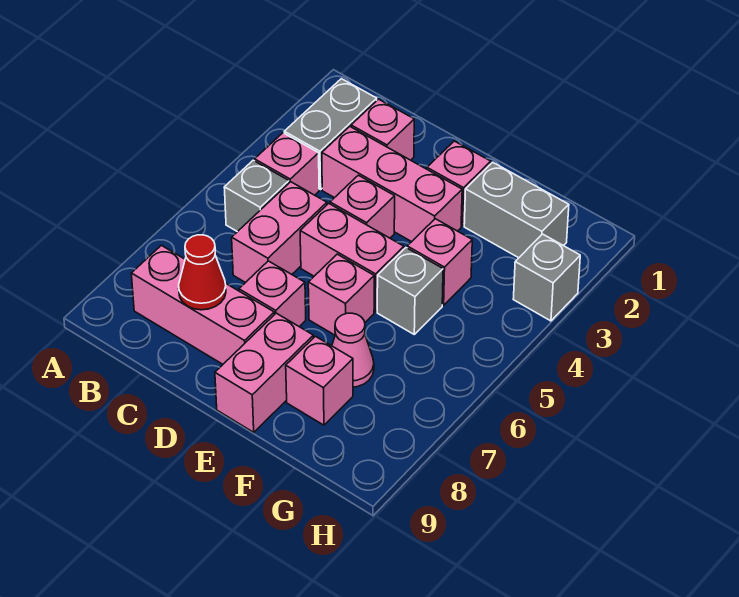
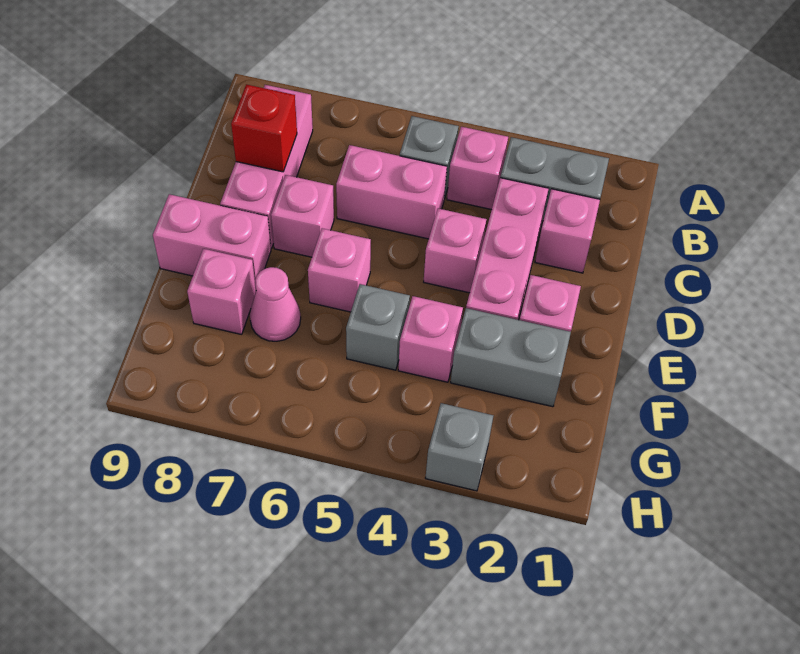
red cone C8 level 2 -> red brick C8 level 2
pink brick D5:E5 level 1 -> none
grey brick F2:G2 level 1 -> grey brick F2:F3 level 1

